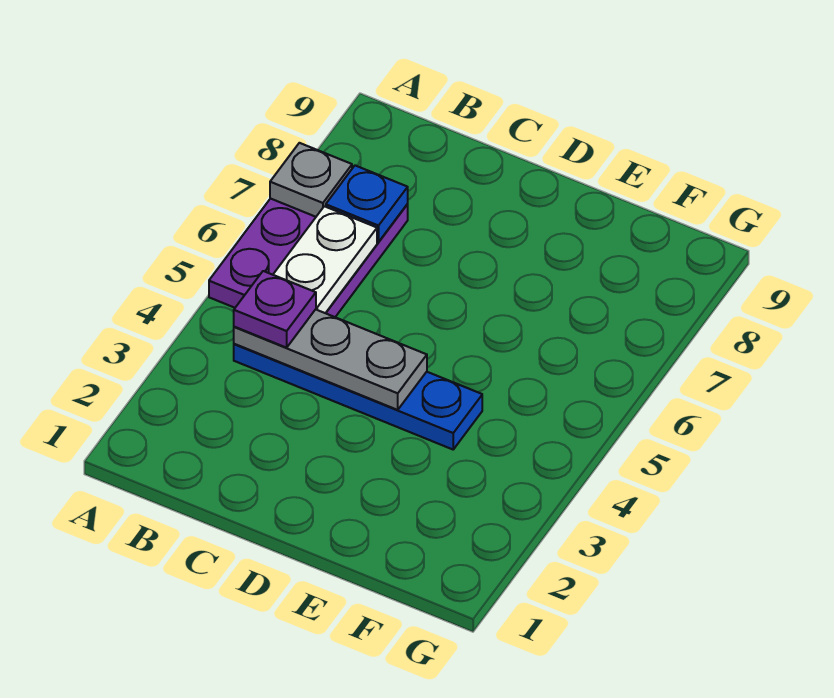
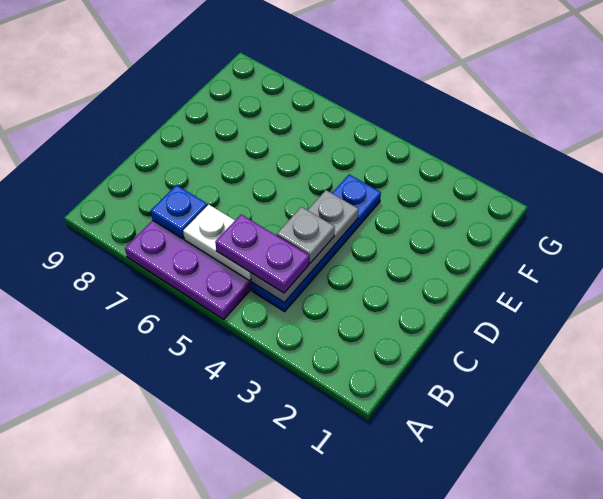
grey plate A7 level 2 -> grey plate C4 level 3
purple plate B4 level 3 -> purple plate B4:B5 level 3

